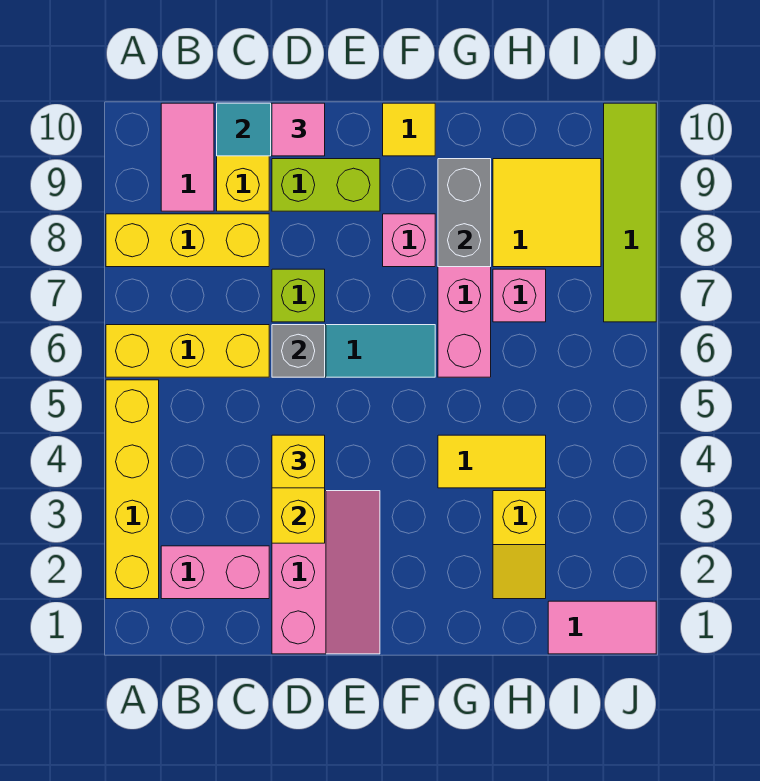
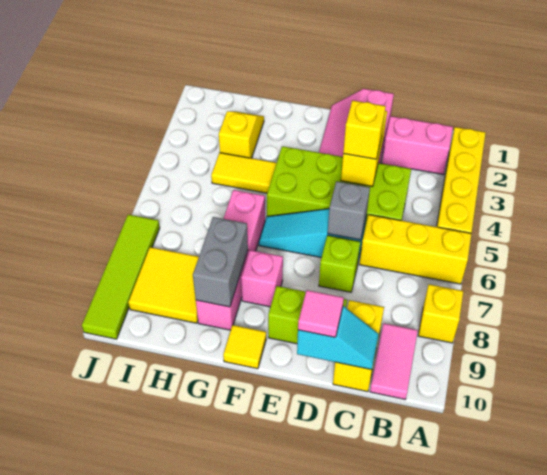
yellow brick A8:C8 level 1 -> yellow brick A8 level 1
none -> lime brick C4:F5 level 1
pink brick H7 level 1 -> none
pink tile I1:J1 level 1 -> none

